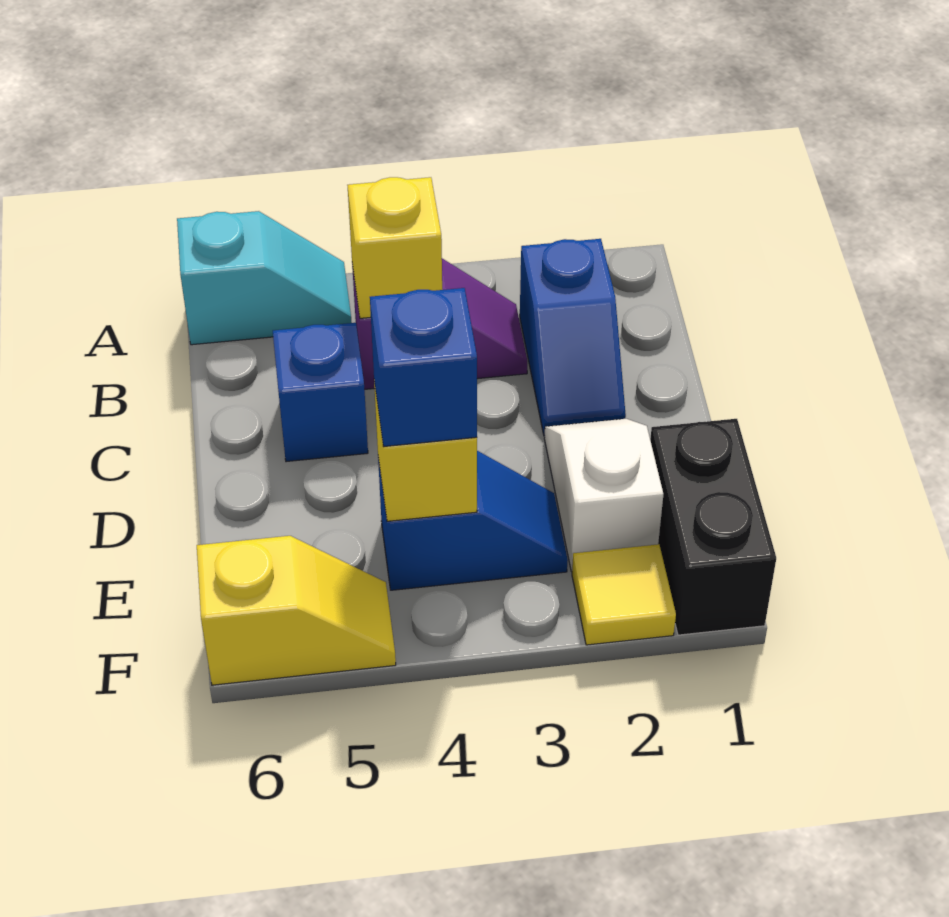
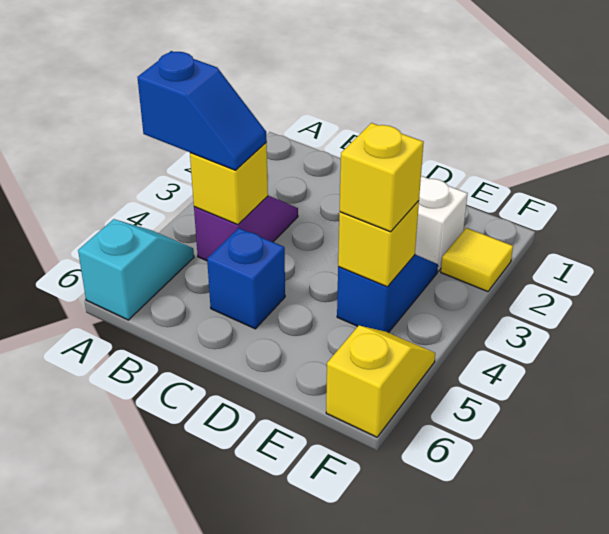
blue slope B2:C2 level 1 top B -> blue slope A4:B4 level 3 top A
black brick E1:F1 level 1 -> none
blue brick E4 level 3 -> yellow brick E4 level 3

